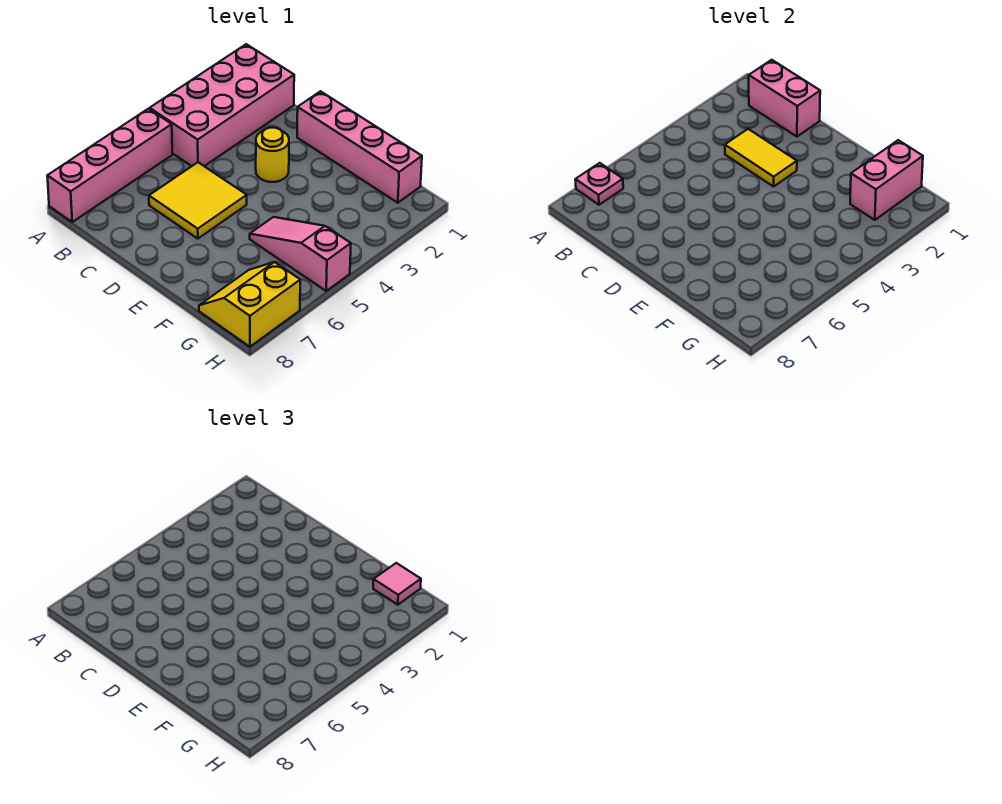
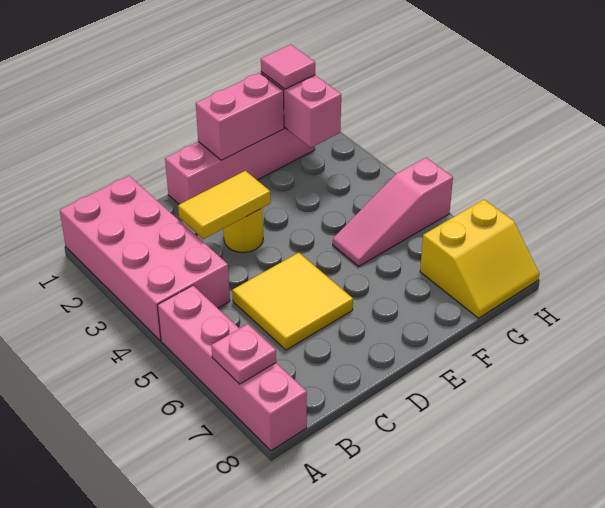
pink brick B1:C1 level 2 -> pink brick E1:F1 level 2
yellow slope G7:H8 level 1 top H -> yellow slope G7:H8 level 1 top 7

